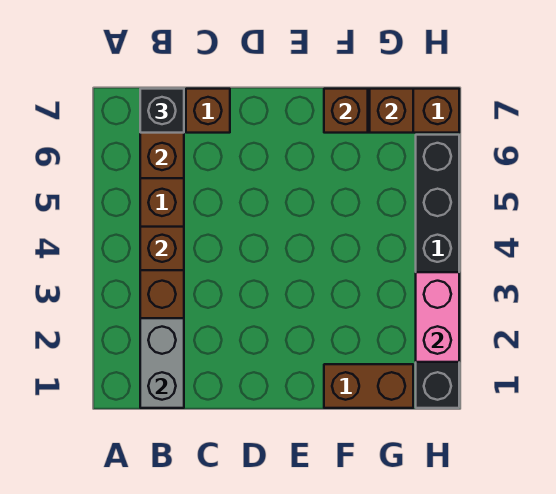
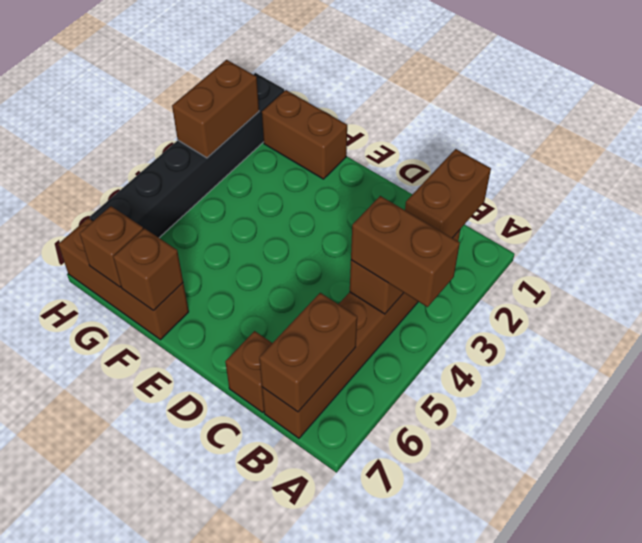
none -> brown brick A4:B4 level 3
grey brick B1:B2 level 2 -> brown brick B1:B2 level 2
black brick B7 level 3 -> none
pink brick H2:H3 level 2 -> brown brick H2:H3 level 2

